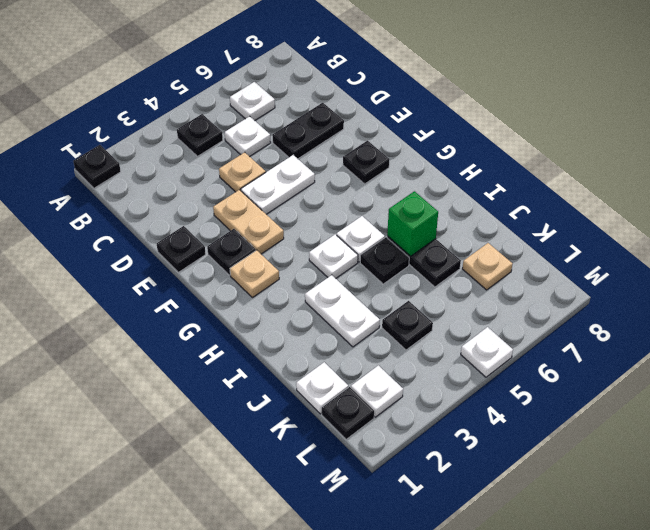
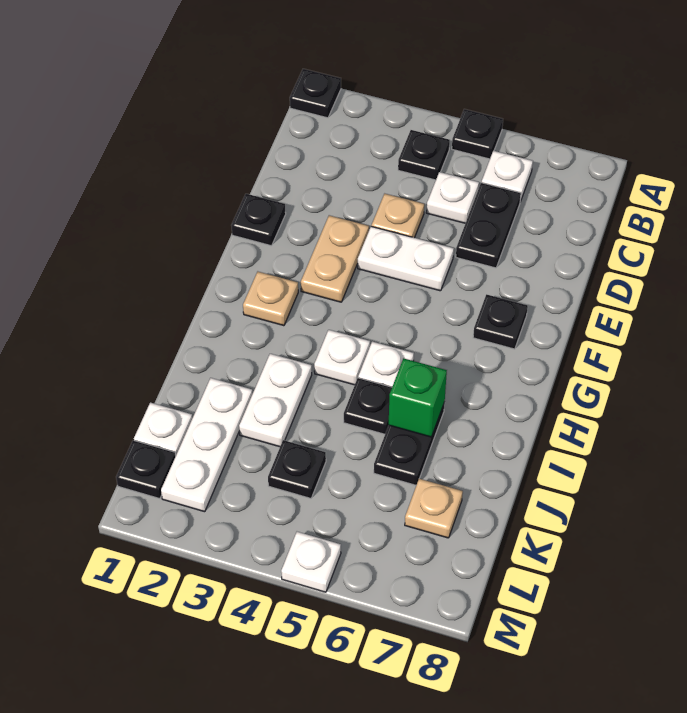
black plate D6:D7 level 1 -> black plate C6:D6 level 1
black plate F2 level 1 -> black plate A5 level 1
white plate L2 level 1 -> white plate J2:L2 level 1

